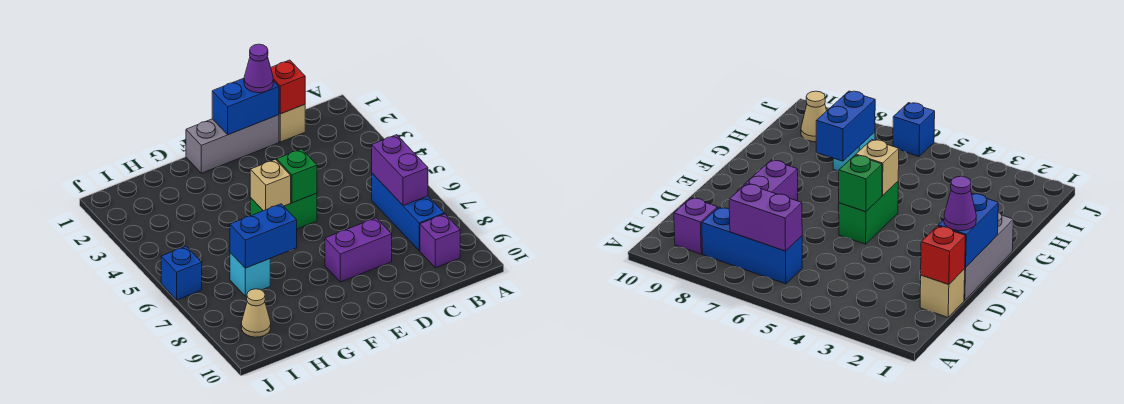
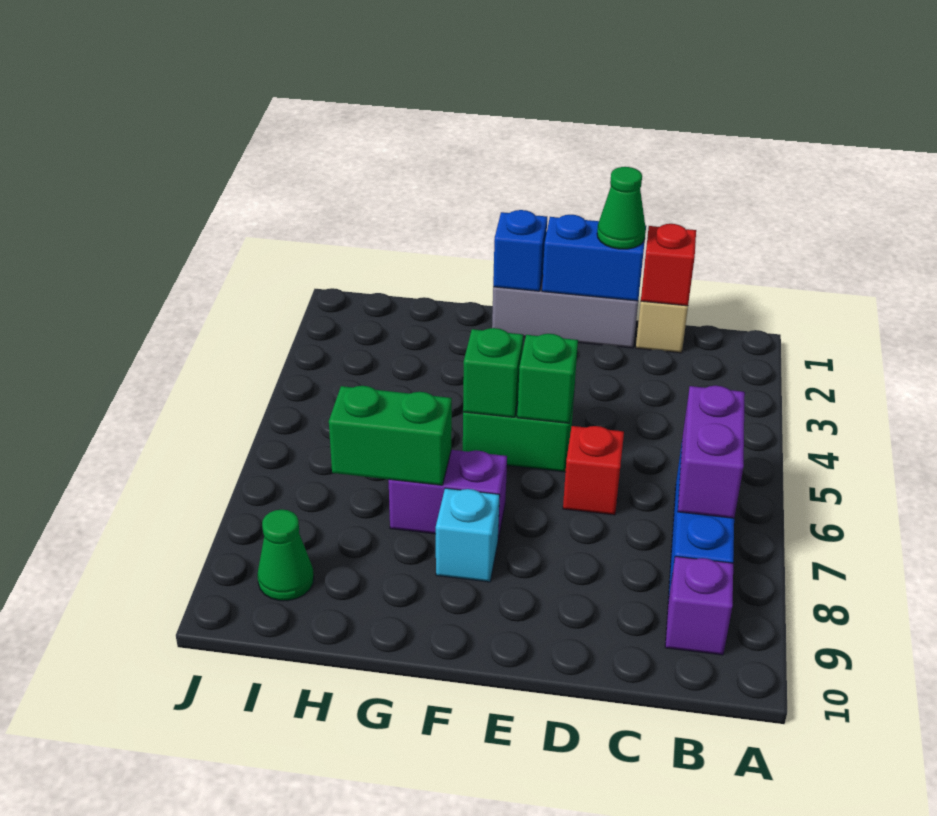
purple cone D1 level 3 -> green cone D1 level 3
none -> red brick D6 level 1
purple brick D8:E8 level 1 -> purple brick F7:G7 level 1
tan brick F5 level 2 -> green brick F5 level 2
blue brick G7:H7 level 2 -> green brick G7:H7 level 2
cyan brick H7 level 1 -> cyan brick F8 level 1
tan cone I9 level 1 -> green cone I9 level 1
blue brick J6 level 1 -> blue brick F1 level 2

